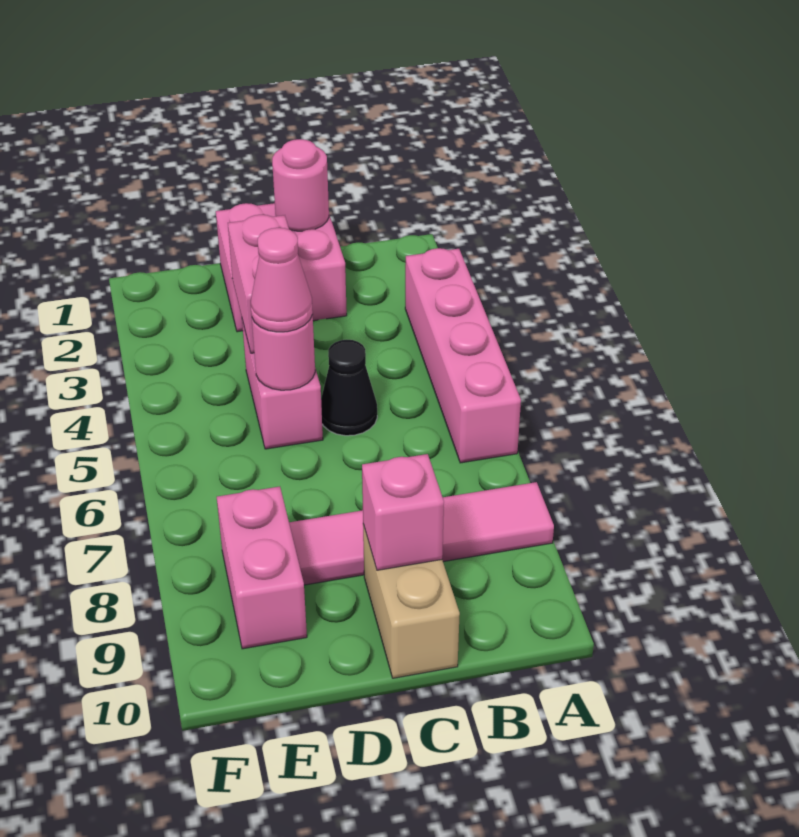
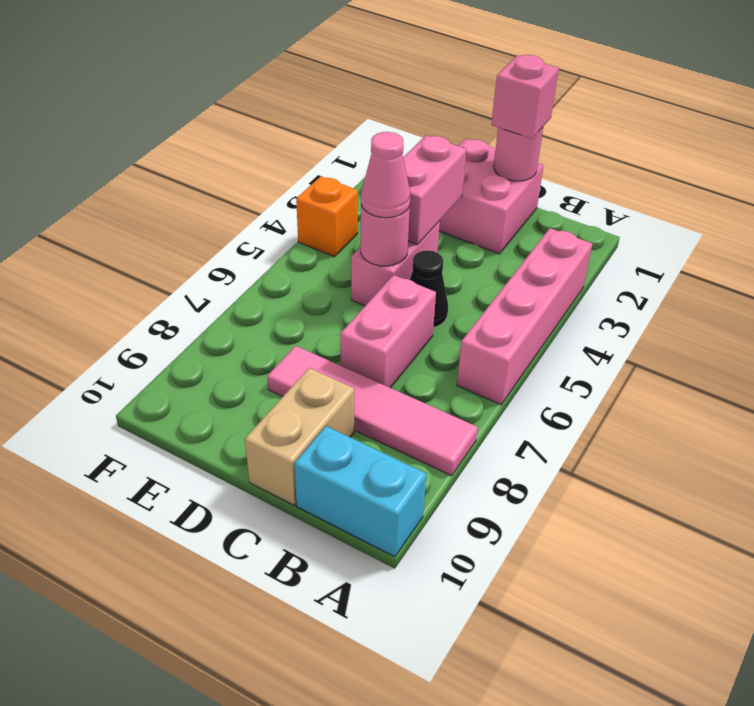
none -> cyan brick A10:B10 level 1
pink brick C9 level 2 -> pink brick C1 level 3
pink brick E8:E9 level 1 -> pink brick C6:C7 level 1
none -> orange brick F4 level 1

